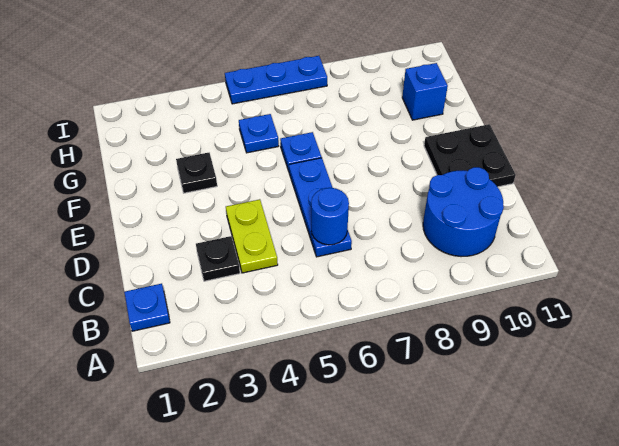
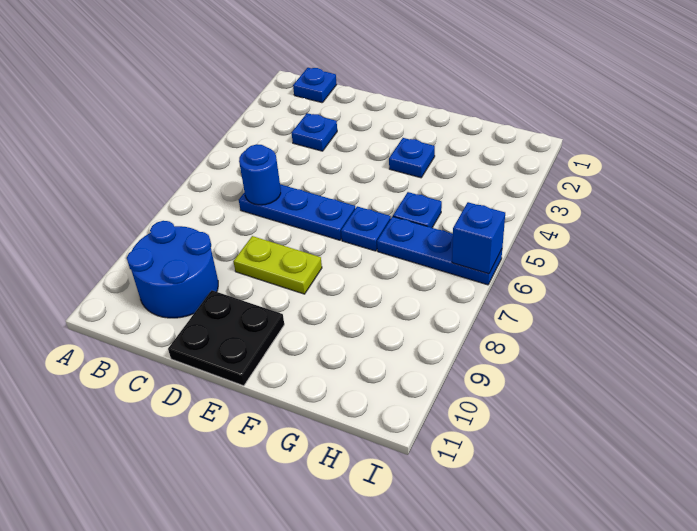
black plate C3 level 1 -> blue plate C3 level 1
lime plate C4:D4 level 1 -> lime plate D8:E8 level 1
black plate F3 level 1 -> blue plate F3 level 1
blue brick G10 level 1 -> blue brick I6 level 2
blue plate I5:I7 level 1 -> blue plate G6:I6 level 1

